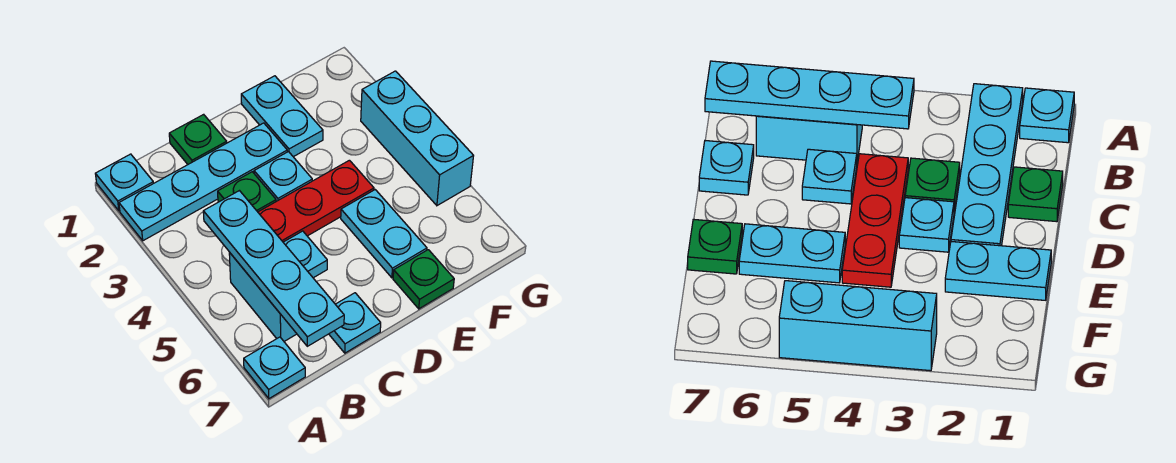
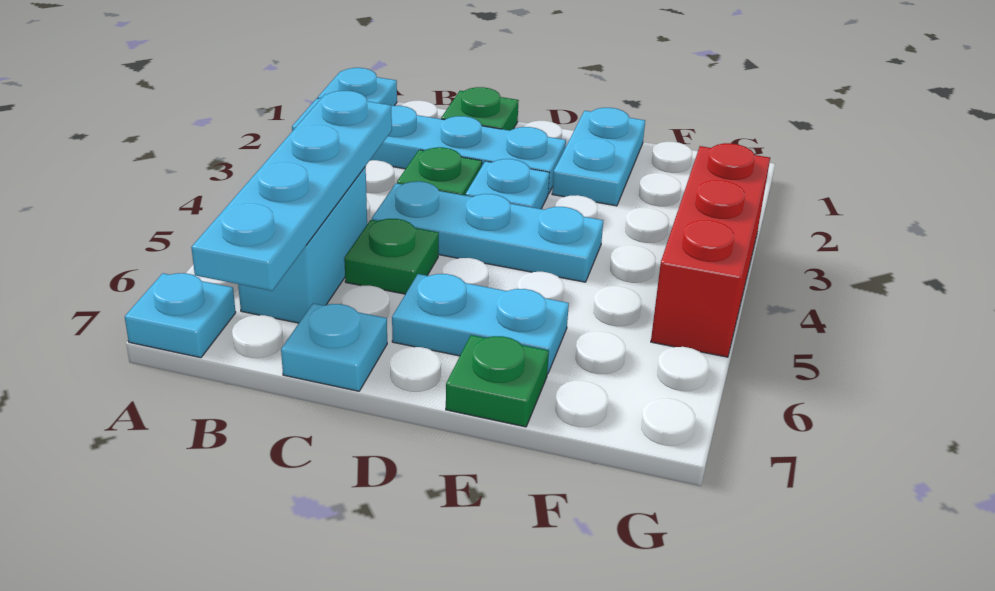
red plate C4:E4 level 1 -> cyan plate C4:E4 level 1
cyan plate C5 level 1 -> green plate C5 level 1
cyan plate E5:E6 level 1 -> cyan plate D6:E6 level 1
cyan brick G3:G5 level 1 -> red brick G3:G5 level 1

